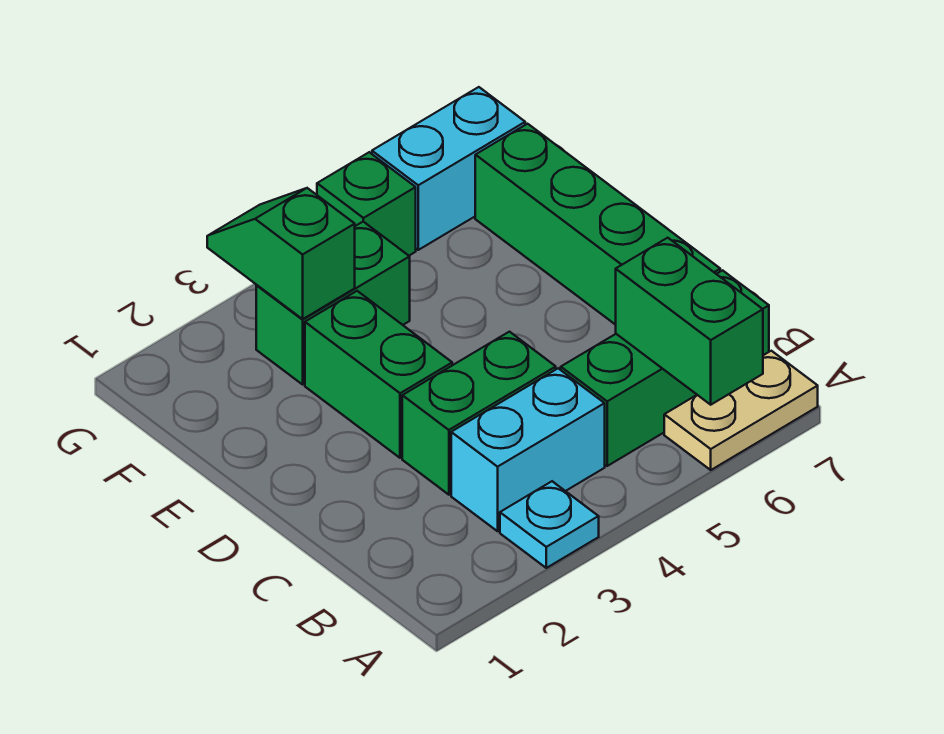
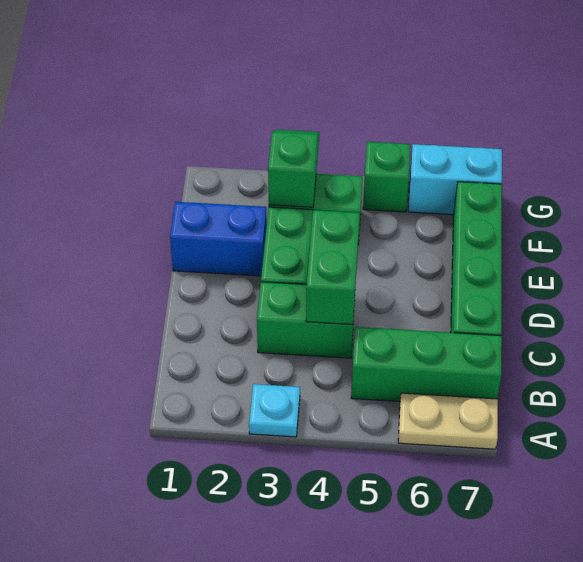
green brick A6:B6 level 2 -> green brick C4:D4 level 2
cyan brick B3:B4 level 1 -> none
none -> blue brick E1:E2 level 1

